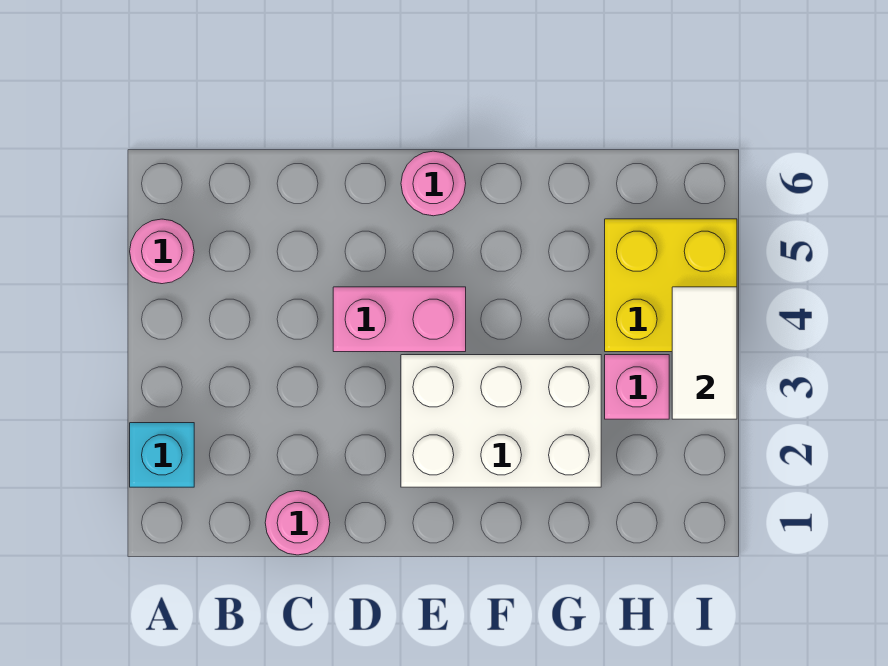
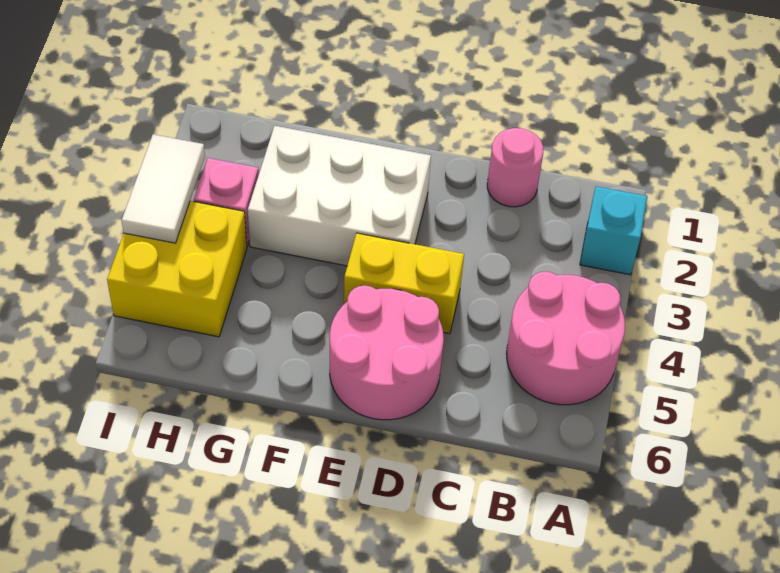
pink round brick A5 level 1 -> pink round brick A4:B5 level 1
pink brick D4:E4 level 1 -> yellow brick D4:E4 level 1
pink round brick E6 level 1 -> pink round brick D5:E6 level 1

